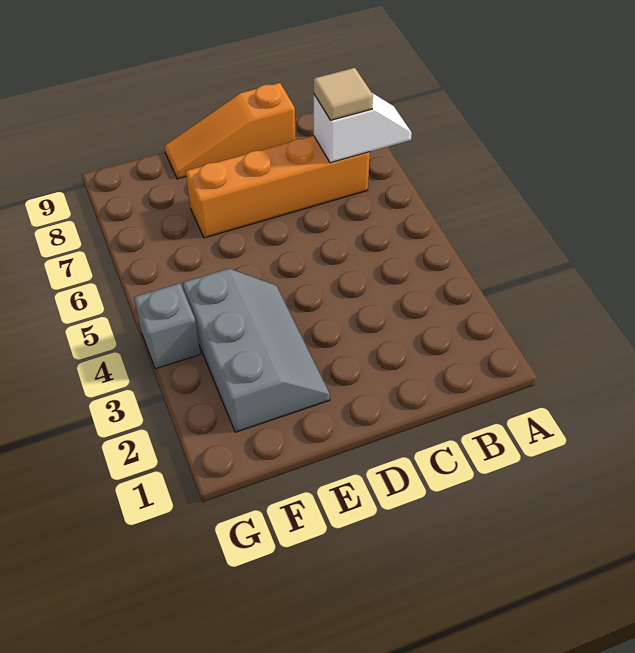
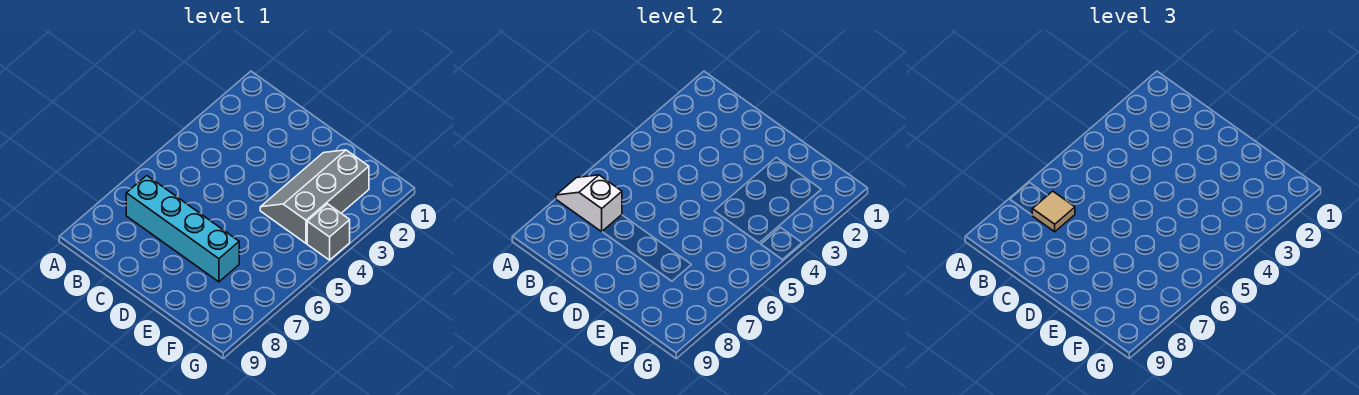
orange brick B7:E7 level 1 -> cyan brick B7:E7 level 1
orange slope C9:E9 level 1 top C -> none

